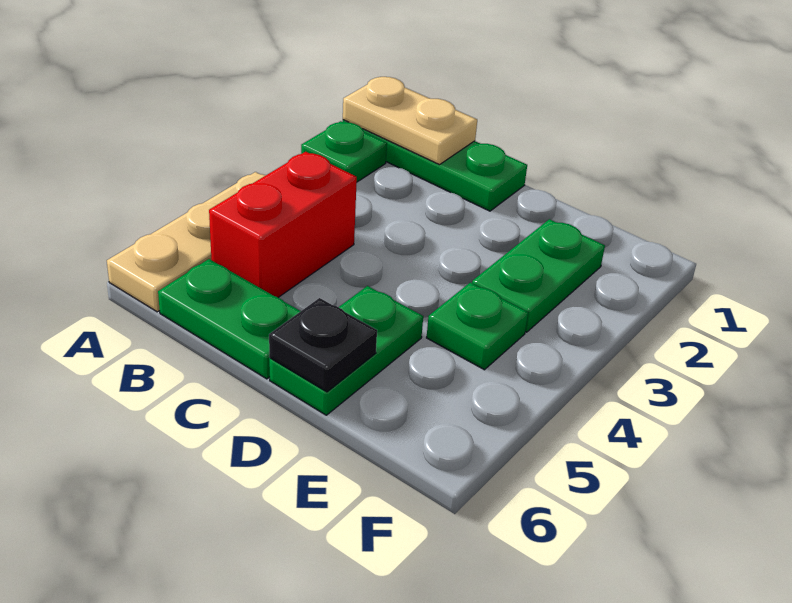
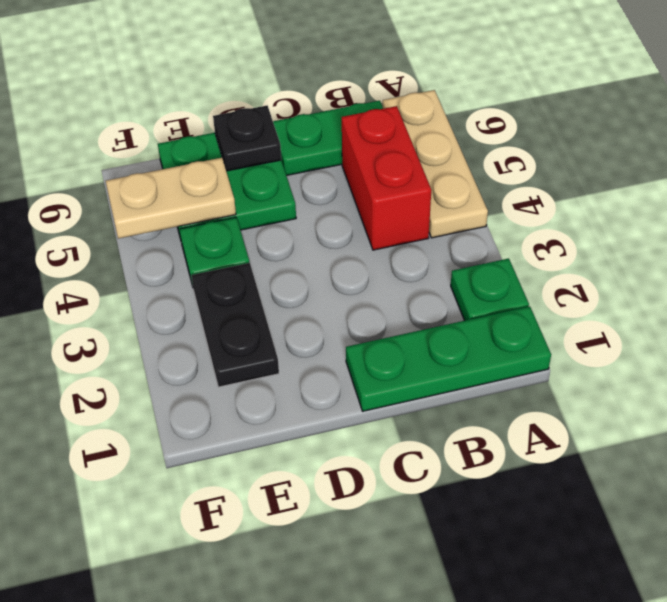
tan plate A1:B1 level 2 -> tan plate E5:F5 level 2
green plate D5:D6 level 1 -> green plate D5:E6 level 1
green plate E2:E3 level 1 -> black plate E2:E3 level 1

